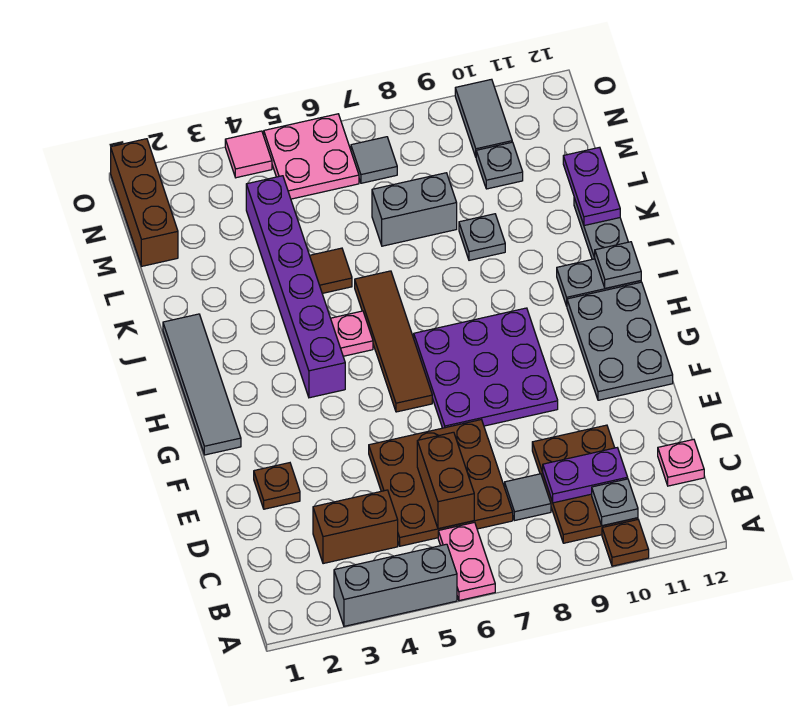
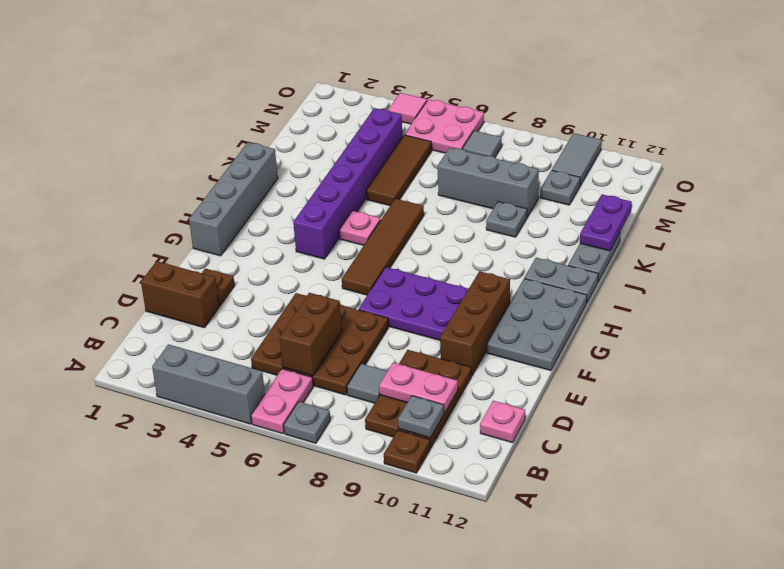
brown brick C3:C4 level 1 -> brown brick D1:D2 level 1
purple plate C9:C10 level 2 -> pink plate C9:C10 level 2
purple plate F7:H9 level 1 -> purple plate F7:G9 level 1
grey tile G1:J1 level 1 -> grey brick G1:J1 level 1
grey plate I12 level 2 -> grey plate A7 level 1
brown tile K5 level 1 -> brown tile K5:M5 level 1
grey brick L7:L8 level 1 -> grey brick L7:L9 level 1
brown brick M1:O1 level 1 -> brown brick E10:G10 level 1

